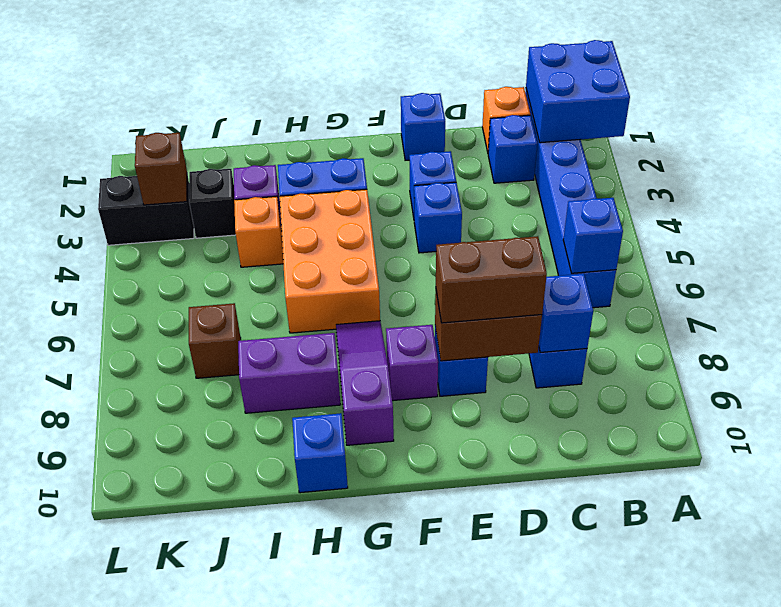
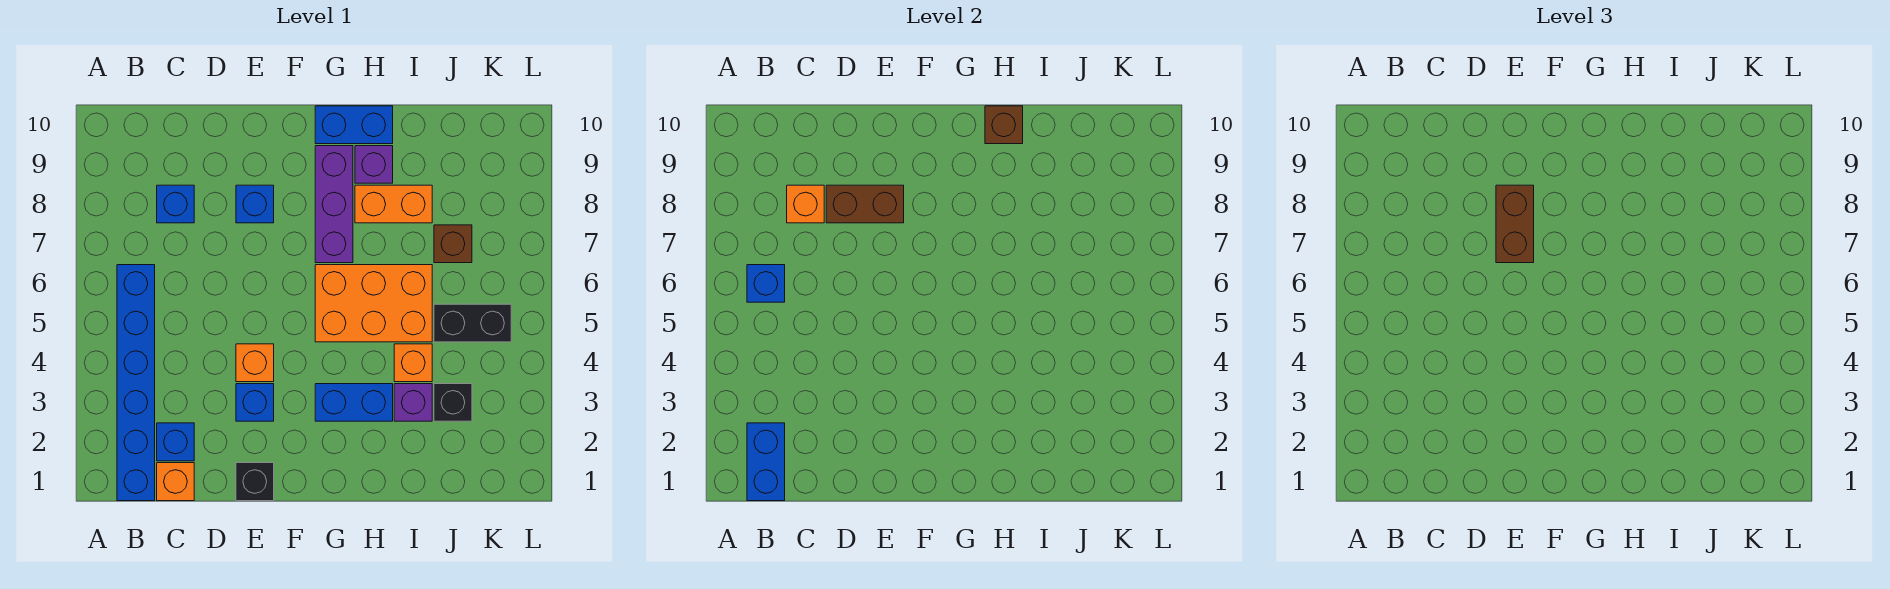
blue brick A1:B2 level 2 -> blue brick B1:B2 level 2
blue brick C8 level 2 -> orange brick C8 level 2
brown brick D8:E8 level 3 -> brown brick E7:E8 level 3
blue brick E1 level 1 -> black brick E1 level 1
blue brick E4 level 1 -> orange brick E4 level 1
purple brick F8 level 1 -> purple brick H9 level 1
orange brick G4:H6 level 1 -> orange brick G5:I6 level 1
purple slope G7:G9 level 1 top 9 -> purple brick G7:G9 level 1
purple brick H8:I8 level 1 -> orange brick H8:I8 level 1
blue brick H10 level 1 -> blue brick G10:H10 level 1
black brick K3:L3 level 1 -> black brick J5:K5 level 1
brown brick K3 level 2 -> brown brick H10 level 2

